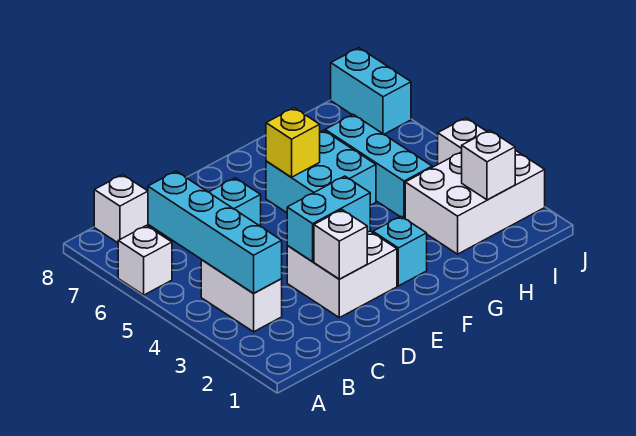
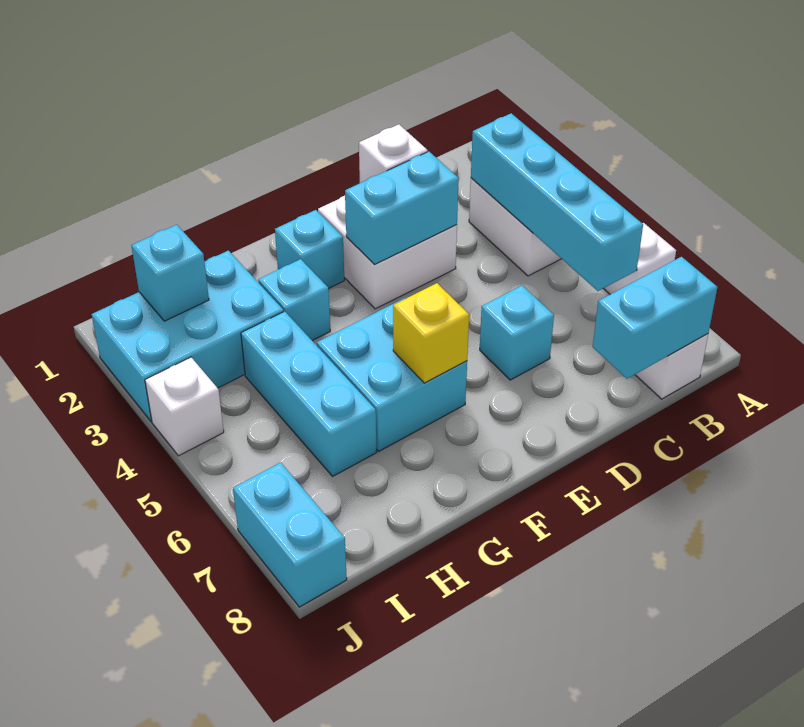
none -> cyan brick B8:C8 level 2
none -> cyan brick G3 level 1
white brick H2:J3 level 1 -> cyan brick H2:J3 level 1
white brick I2 level 2 -> cyan brick I2 level 2

